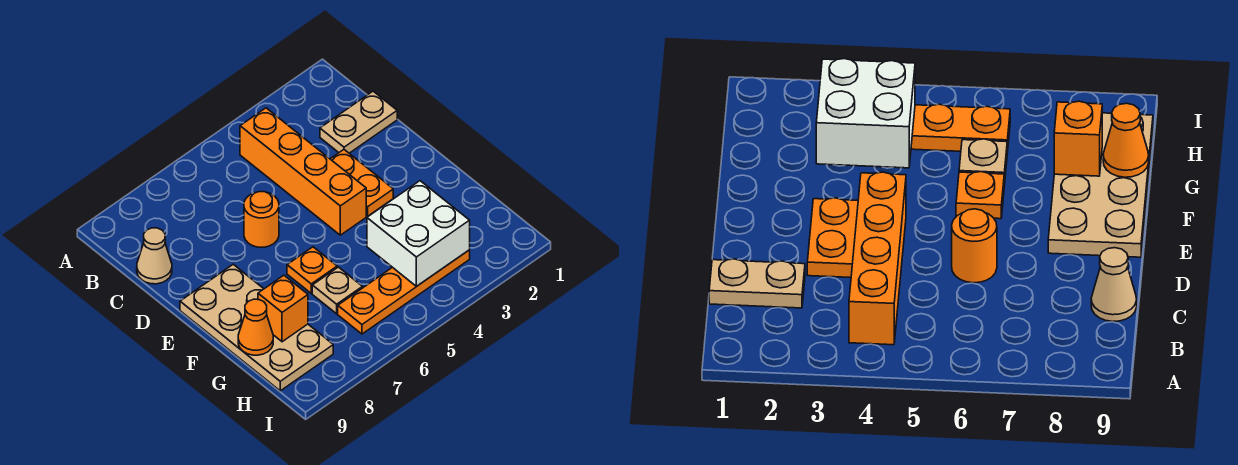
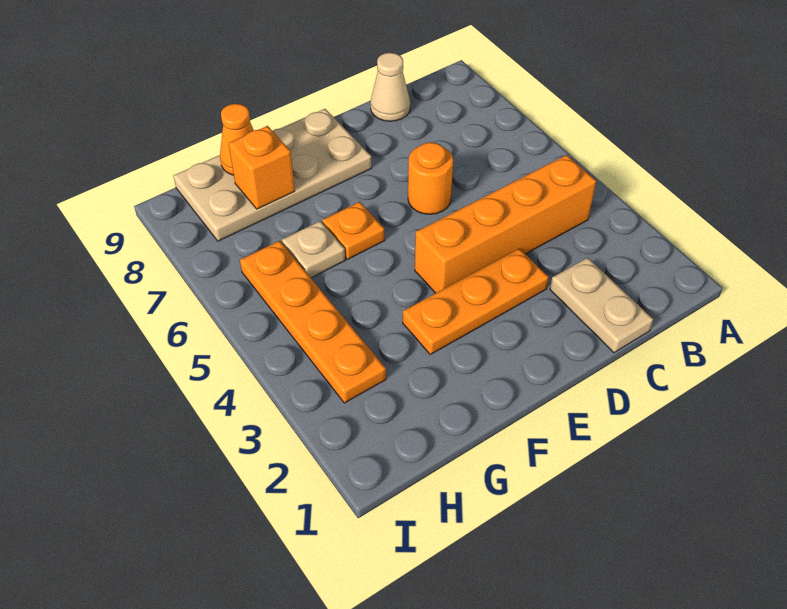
orange plate D3:E3 level 1 -> orange plate D3:F3 level 1
white brick G3:H4 level 2 -> none

